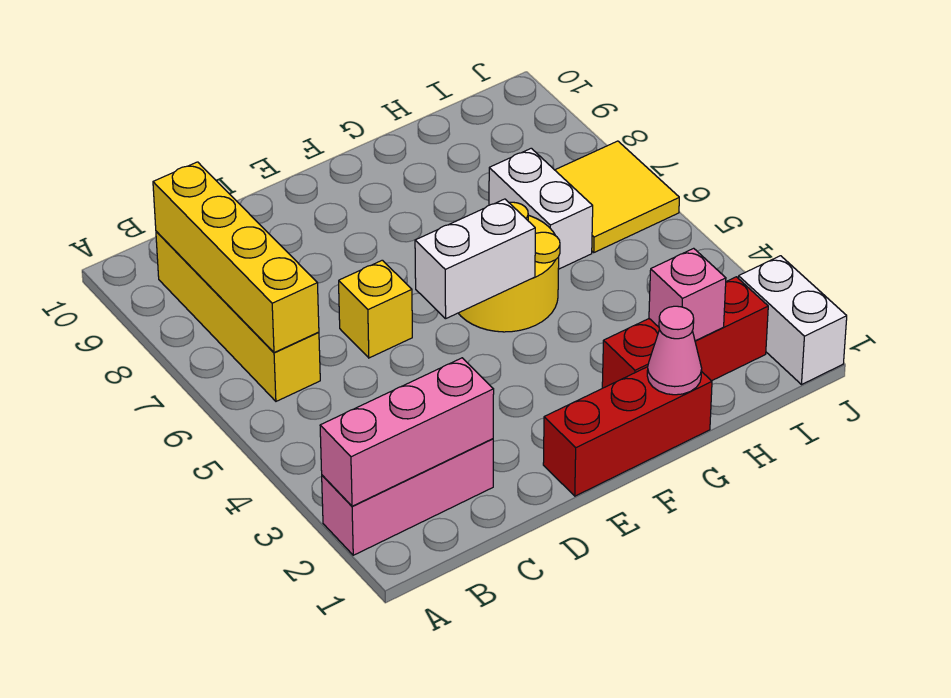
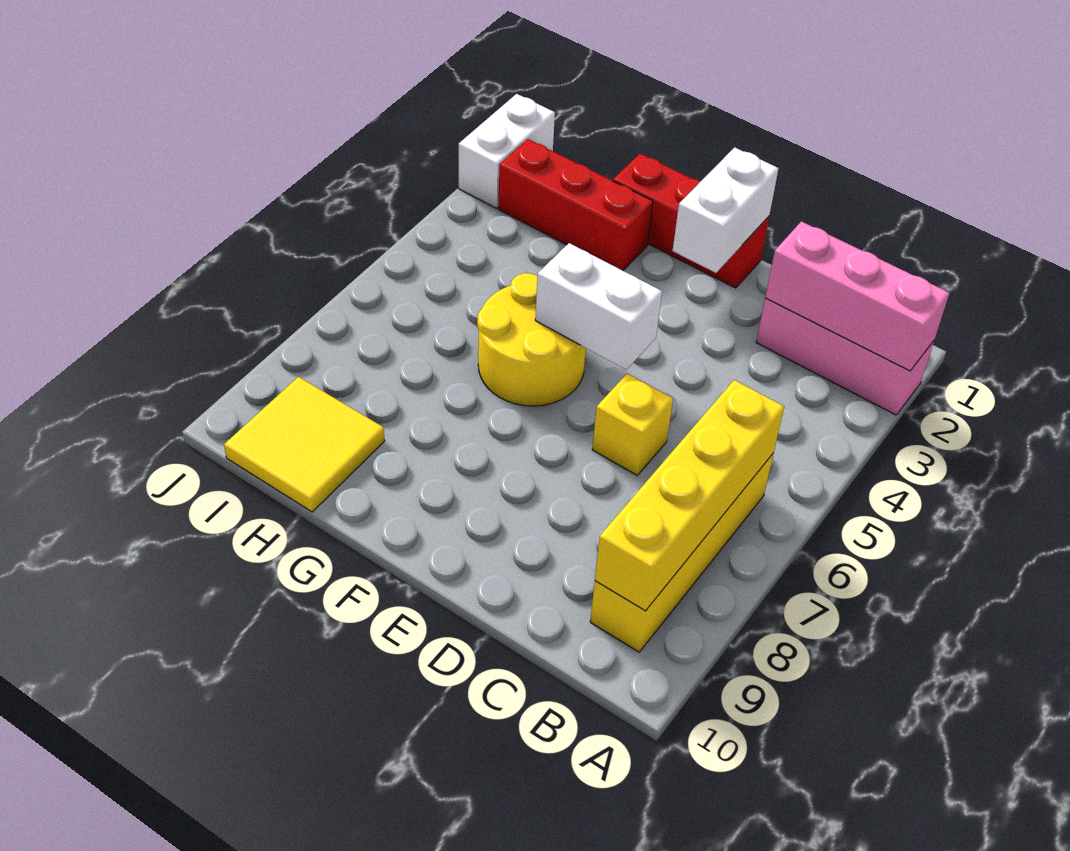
pink cone G1 level 2 -> none
pink brick H2 level 2 -> none
white brick H6:H7 level 1 -> white brick E1:E2 level 2
yellow tile I6:J7 level 1 -> yellow tile H9:I10 level 1

